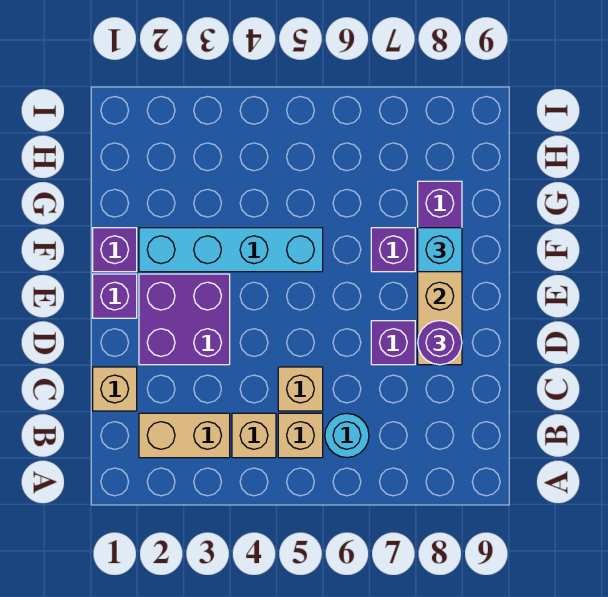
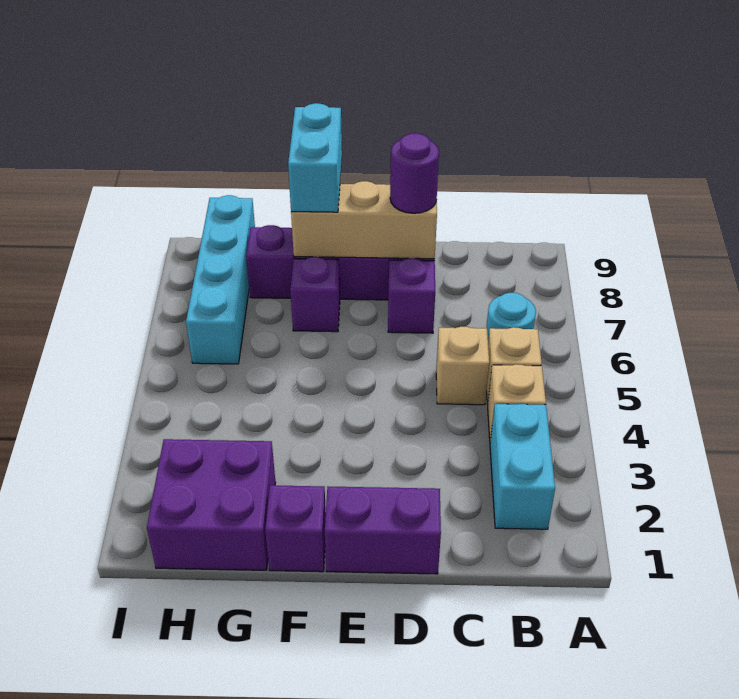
tan brick B2:B3 level 1 -> cyan brick B2:B3 level 1
tan brick C1 level 1 -> none
purple brick D2:E3 level 1 -> purple brick G1:H2 level 1
purple brick E1 level 1 -> purple brick D1:E1 level 1
cyan brick F2:F5 level 1 -> cyan brick H6:H9 level 1
cyan brick F8 level 3 -> cyan brick F8:F9 level 3

